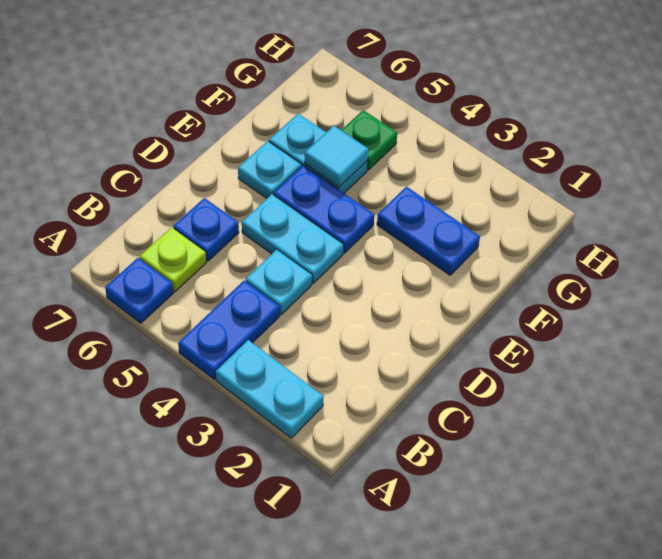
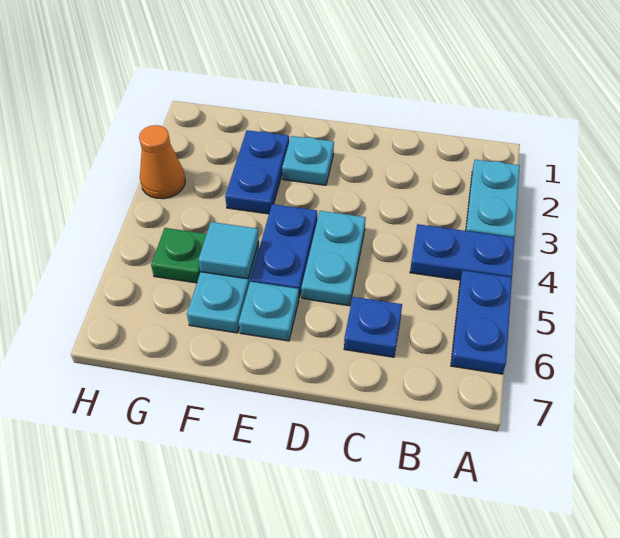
blue plate A6 level 1 -> blue plate A5:A6 level 1
lime plate B6 level 1 -> none
cyan plate C4 level 1 -> cyan plate E2 level 1
none -> orange cone H3 level 1

